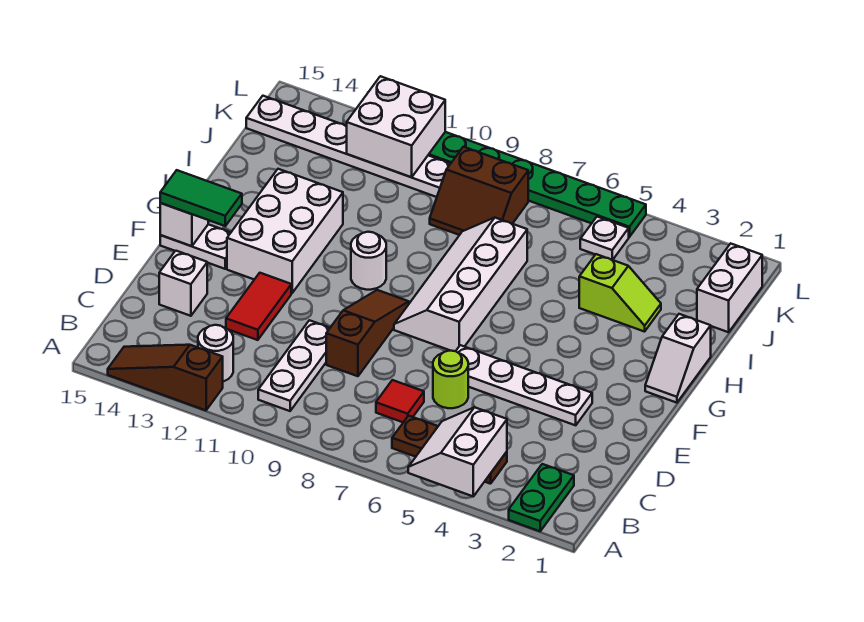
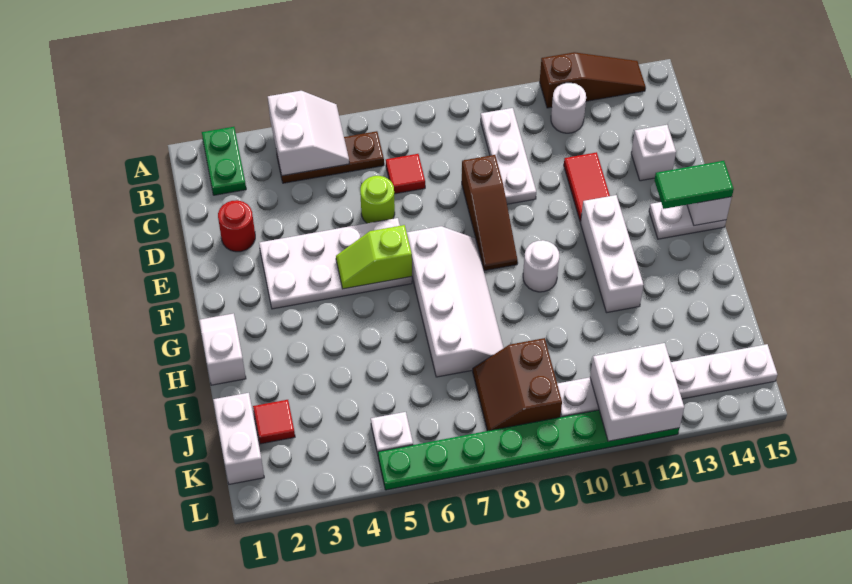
none -> red round brick D2 level 1
white plate E3:E6 level 1 -> white plate E3:F6 level 1
white brick F12:H13 level 1 -> white brick F12:H12 level 1
lime slope I3:I4 level 1 top 4 -> lime slope F5:F6 level 2 top 6
none -> red tile J2 level 1
brown slope J8:K9 level 1 top K -> brown slope J8:K9 level 1 top 9

